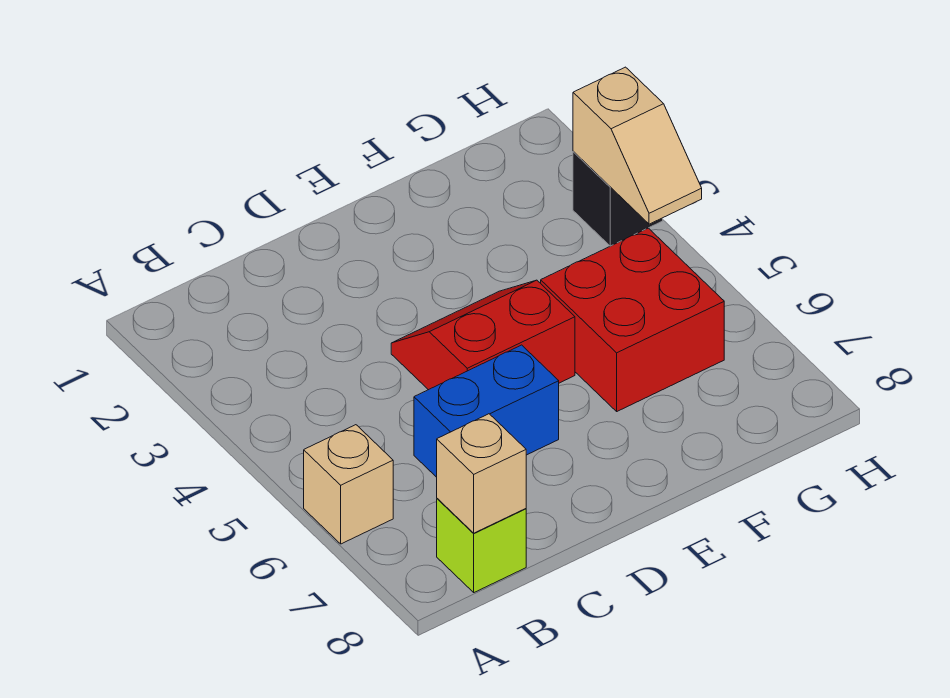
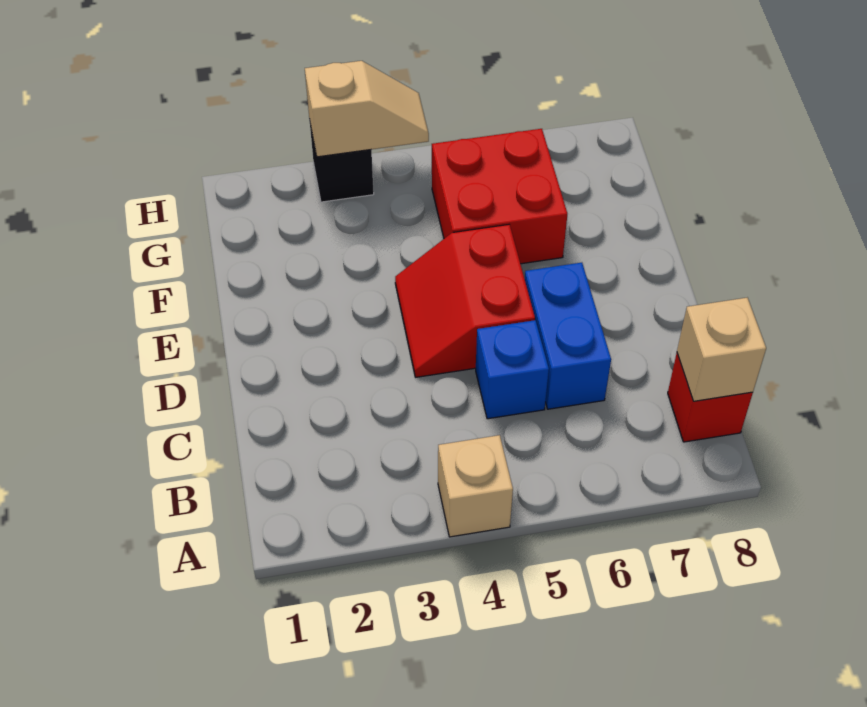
tan brick A6 level 1 -> tan brick A4 level 1
lime brick B8 level 1 -> red brick B8 level 1
none -> blue brick C5 level 1

